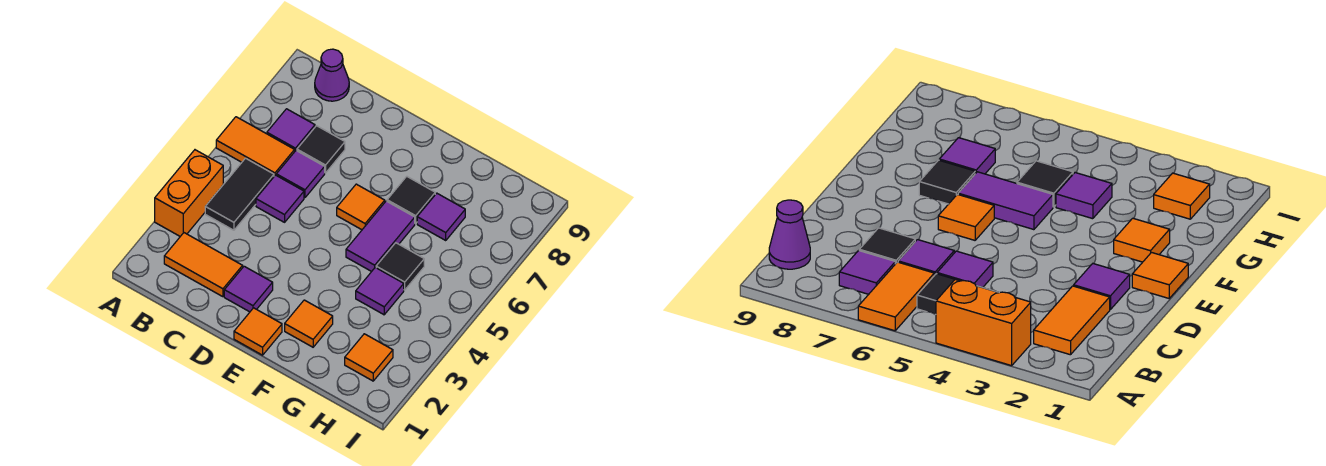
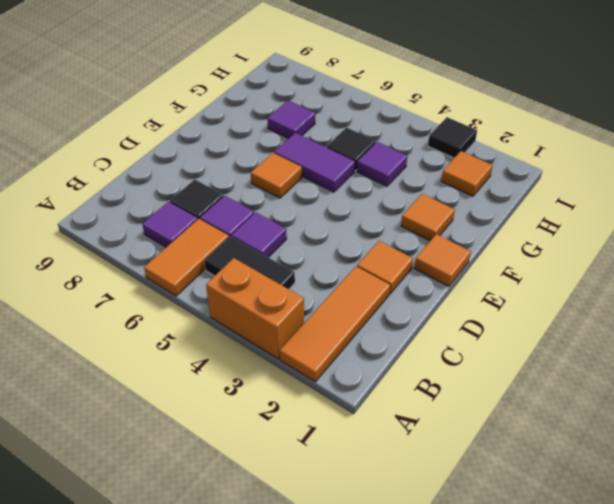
orange tile B2:C2 level 1 -> orange tile A2:C2 level 1
purple cone B9 level 1 -> none
purple tile D2 level 1 -> orange tile D2 level 1
black tile F7 level 1 -> black tile I3 level 1

